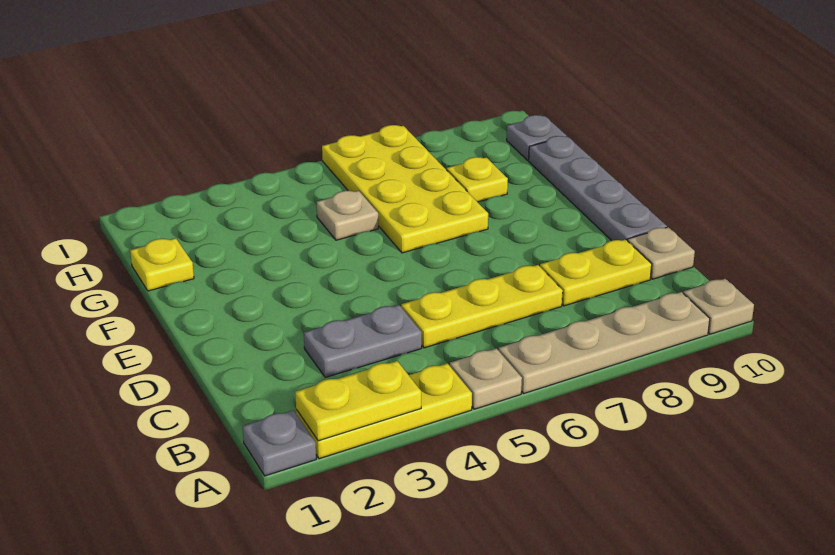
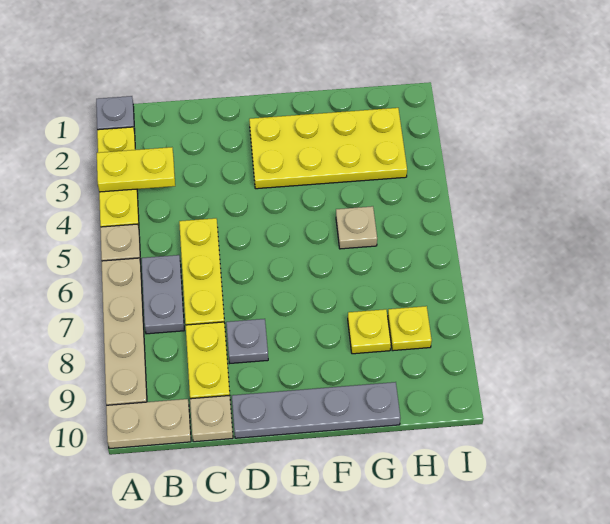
yellow plate A2:A3 level 2 -> yellow plate A3:B3 level 2
tan plate A10 level 1 -> tan plate A10:B10 level 1
grey plate C3:C4 level 1 -> grey plate B6:B7 level 1
yellow plate F6:I7 level 1 -> yellow plate E2:H3 level 1
yellow plate G1 level 1 -> yellow plate H8 level 1
grey plate H10 level 1 -> grey plate D8 level 1

